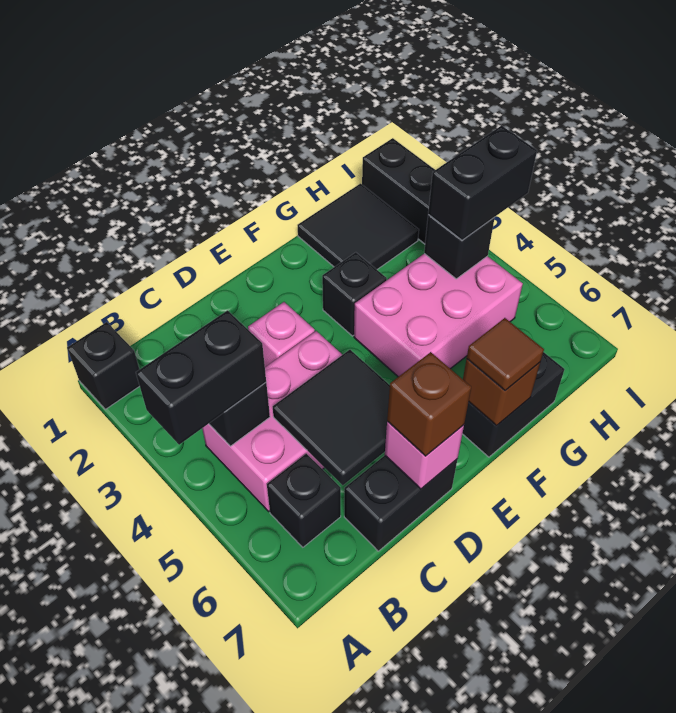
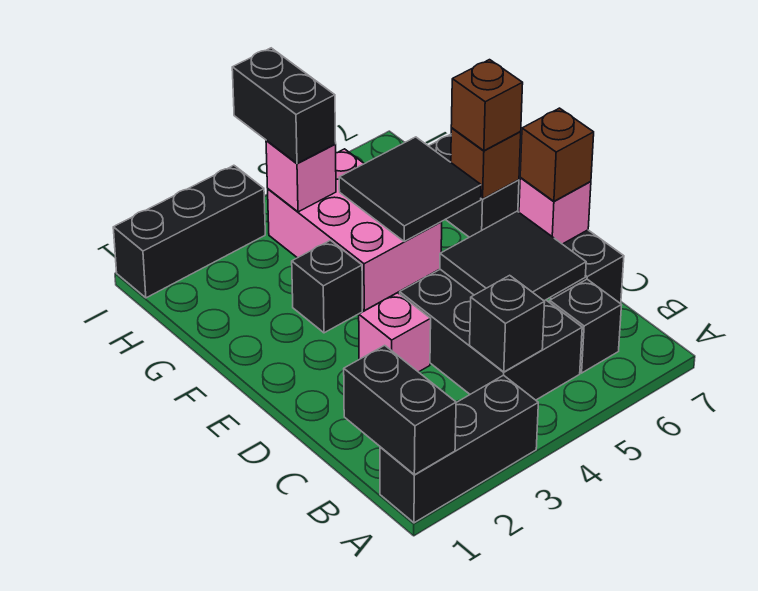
black brick A1 level 1 -> black brick A1:A3 level 1
black brick A4:B4 level 3 -> black brick A1:B1 level 2
pink brick B4:D5 level 1 -> black brick B4:D5 level 1
brown tile F7 level 3 -> brown brick F7 level 3
black tile G1:H2 level 1 -> black tile F5:G6 level 2
black brick H4 level 2 -> pink brick H4 level 2

